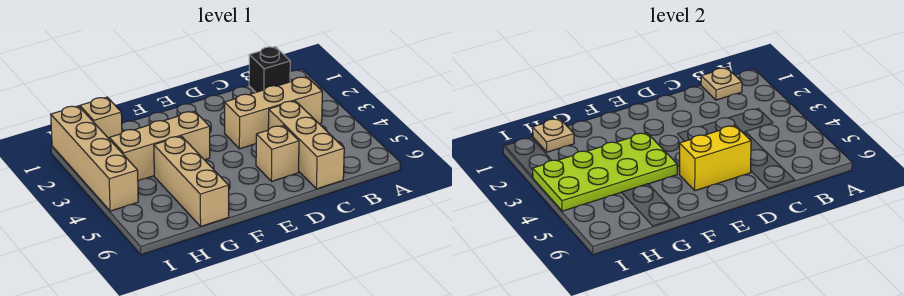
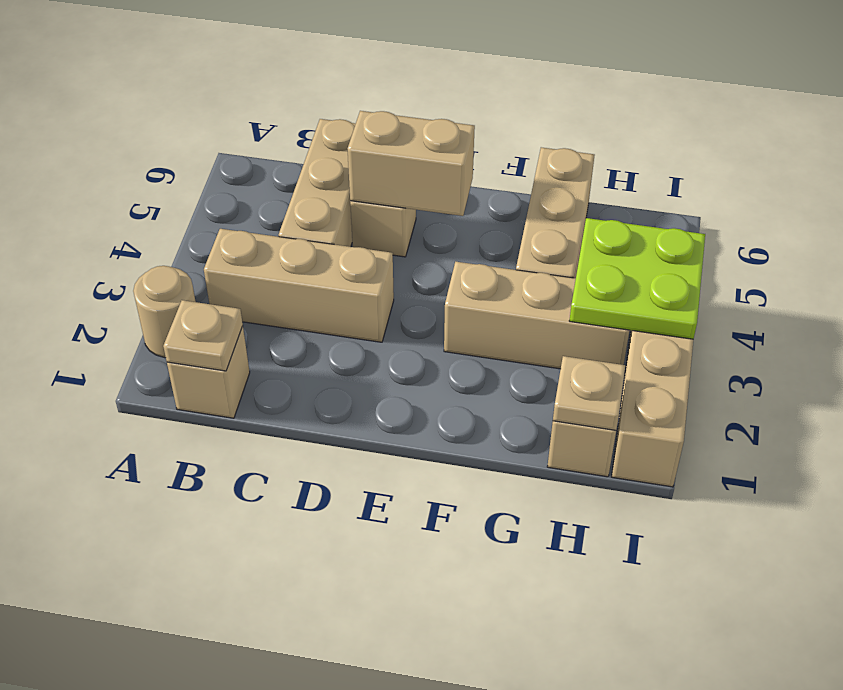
none -> tan round brick A2 level 1
black brick B1 level 1 -> tan brick B1 level 1
yellow brick D5:E5 level 2 -> tan brick D5:E5 level 2
lime plate F3:I4 level 2 -> lime plate H3:I4 level 2

